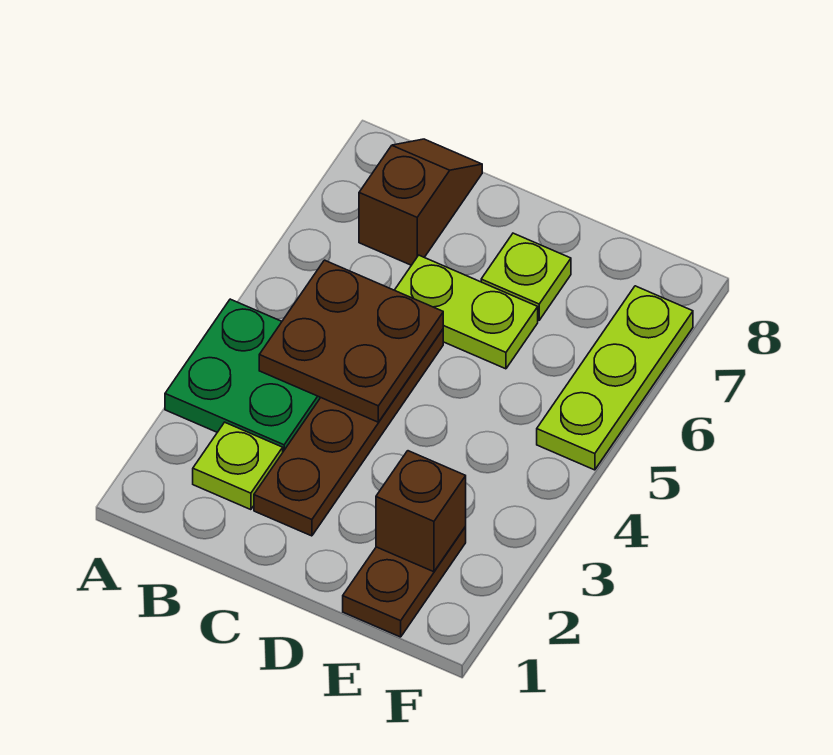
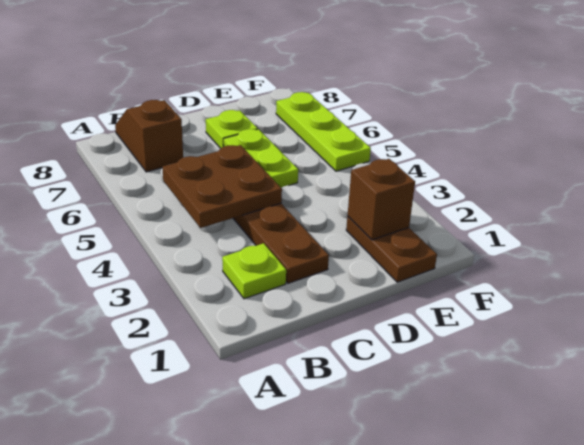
green plate A3:B4 level 1 -> none
lime plate C6:D6 level 1 -> lime plate D5:D6 level 1

